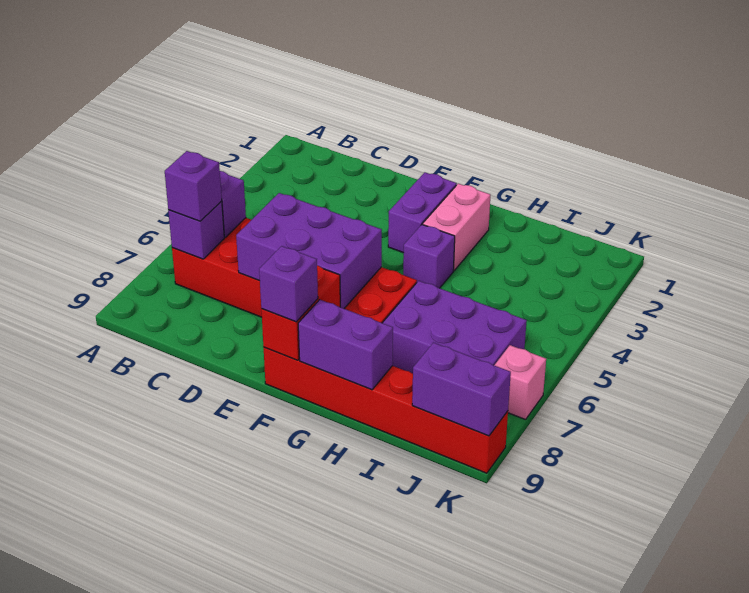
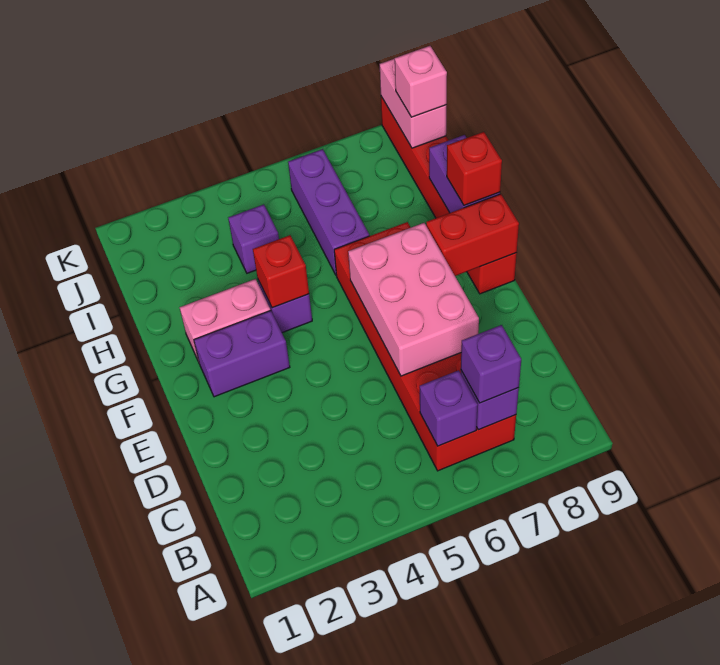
purple brick D6:F7 level 2 -> pink brick D6:F7 level 2
purple brick F9 level 3 -> purple brick I4 level 1
none -> red brick G4 level 2
none -> red brick G9 level 3
purple brick H6:J7 level 1 -> purple brick H6:J6 level 1
purple brick J9:K9 level 2 -> pink brick J9:K9 level 2
pink brick K7 level 1 -> pink brick J9 level 3

